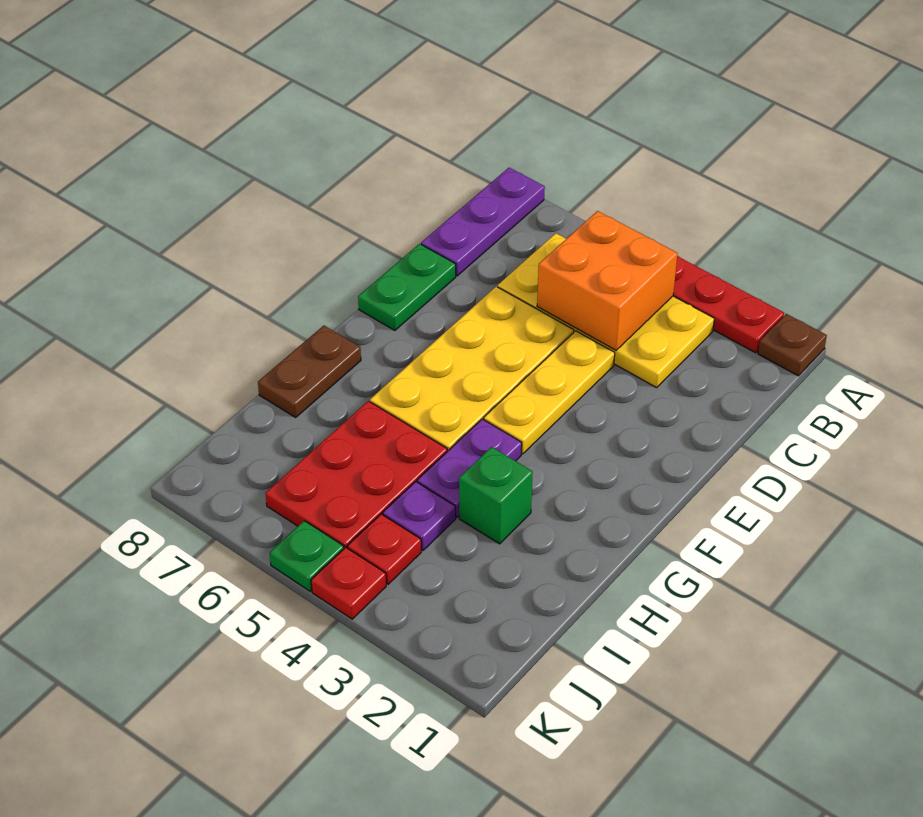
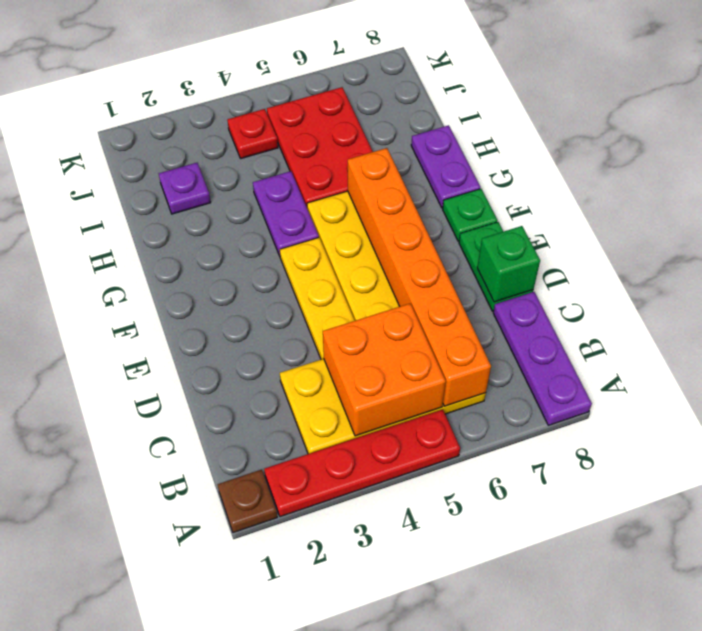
none -> orange brick B6:G6 level 2
brown plate G8:H8 level 1 -> purple plate G8:H8 level 1
green brick H3 level 1 -> green brick D8 level 2
purple plate I4 level 1 -> purple plate I2 level 1
red plate K4 level 1 -> none
green plate K5 level 1 -> green plate F8 level 1

